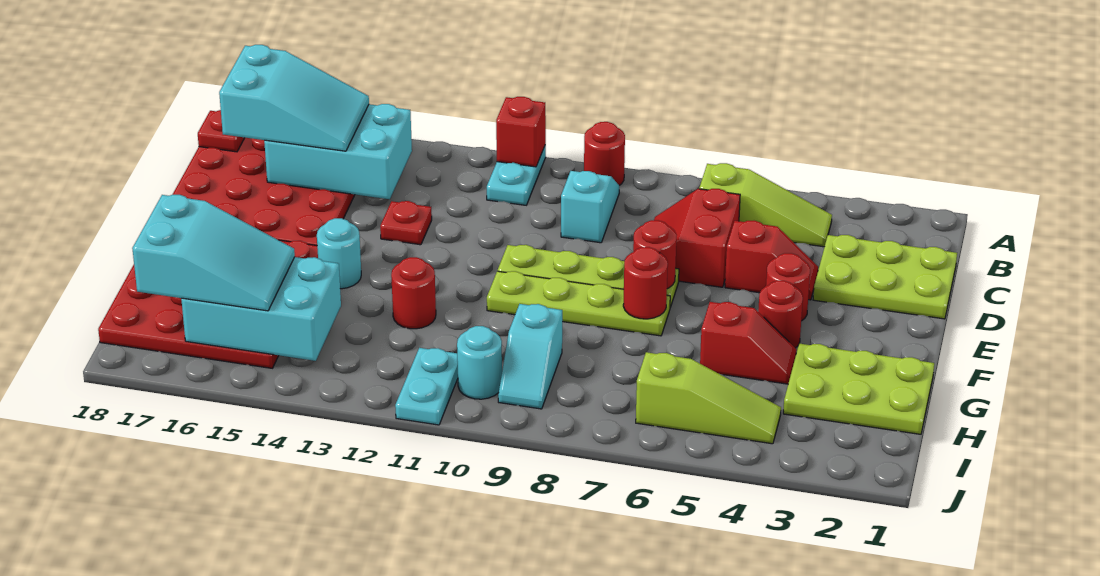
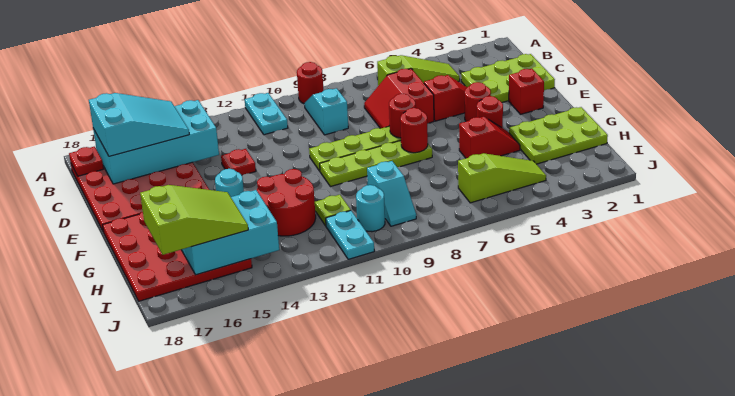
red brick A11 level 2 -> red brick E2 level 1
cyan brick B14:C16 level 2 -> cyan brick B14:C17 level 2
red round brick G12 level 1 -> red round brick G12:H13 level 1
none -> lime plate H11 level 1
cyan slope H15:I17 level 3 top 17 -> lime slope H15:I17 level 3 top 17

